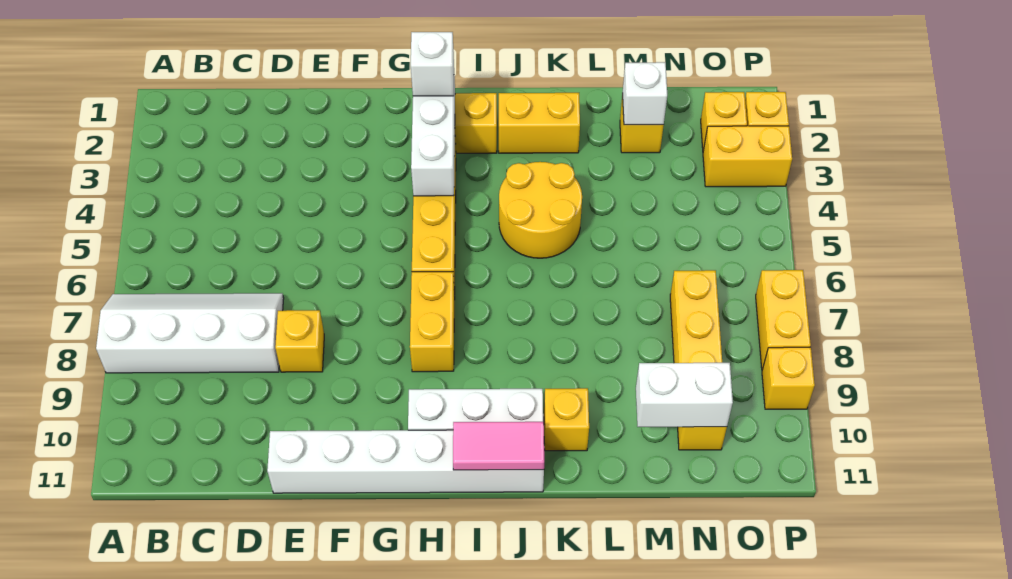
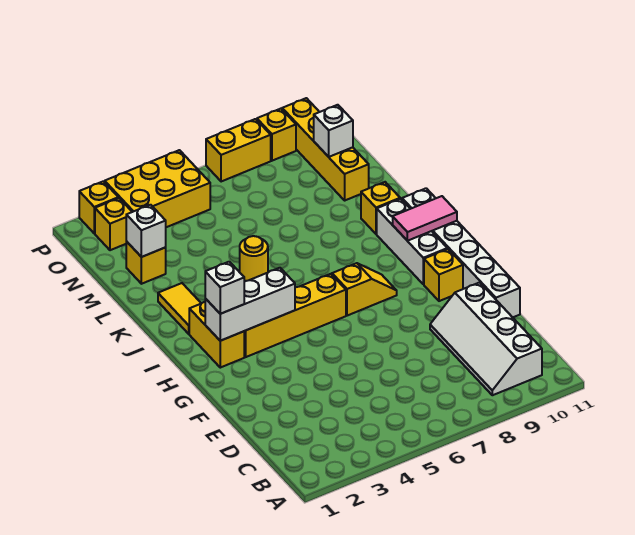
white slope A7:D8 level 1 top 8 -> white slope B9:E10 level 1 top 10
yellow brick E8 level 1 -> yellow brick G10 level 1
yellow brick H7:H8 level 1 -> yellow slope H7:H8 level 1 top 7
pink tile I11:J11 level 2 -> pink tile I10:I11 level 2
yellow brick J2:K2 level 1 -> yellow tile J2:K2 level 1
yellow round brick J4:K5 level 1 -> yellow round brick K5 level 1
white brick M10:N10 level 2 -> white brick N10 level 2
yellow brick N7:N10 level 1 -> yellow brick M10:P10 level 1
yellow brick O3:P3 level 1 -> yellow brick O3:P5 level 1

